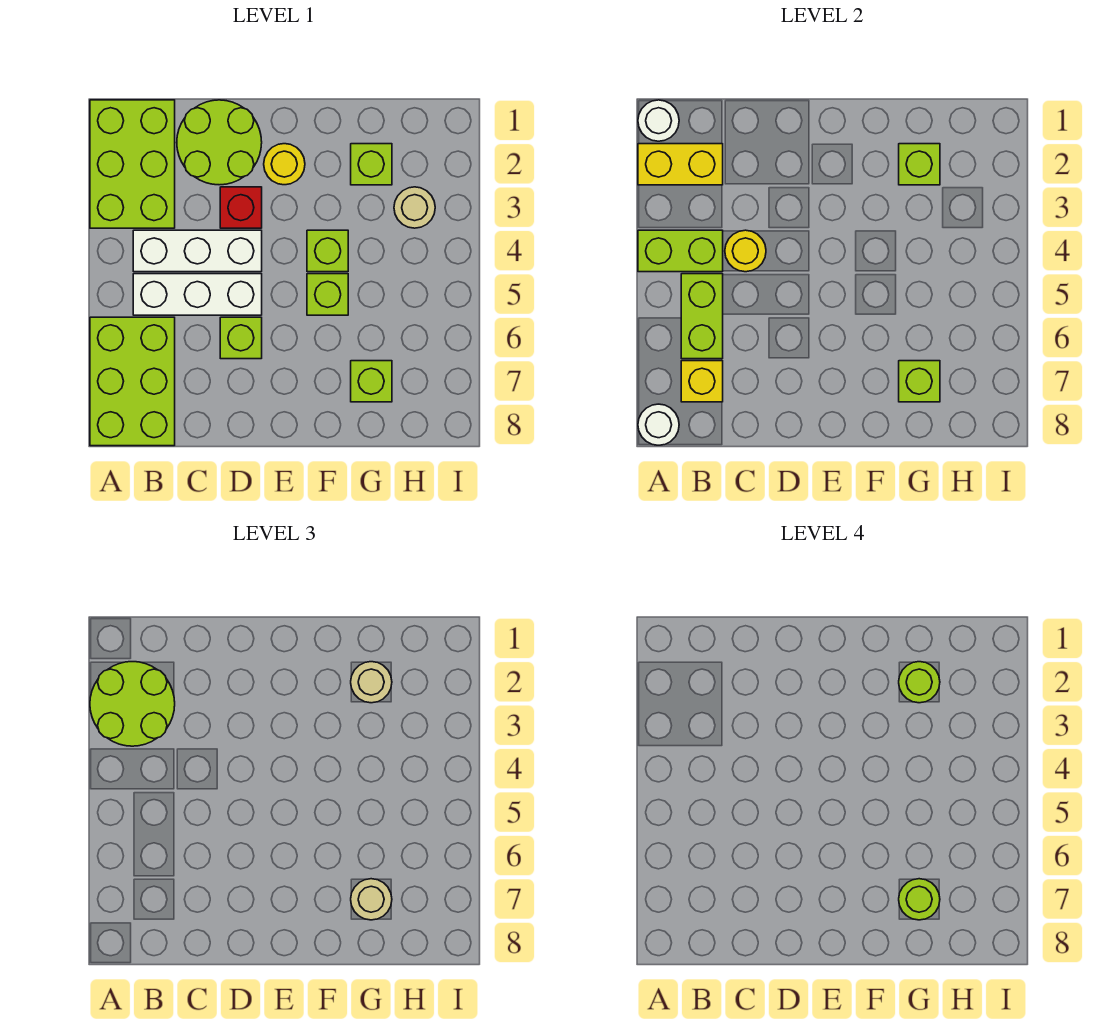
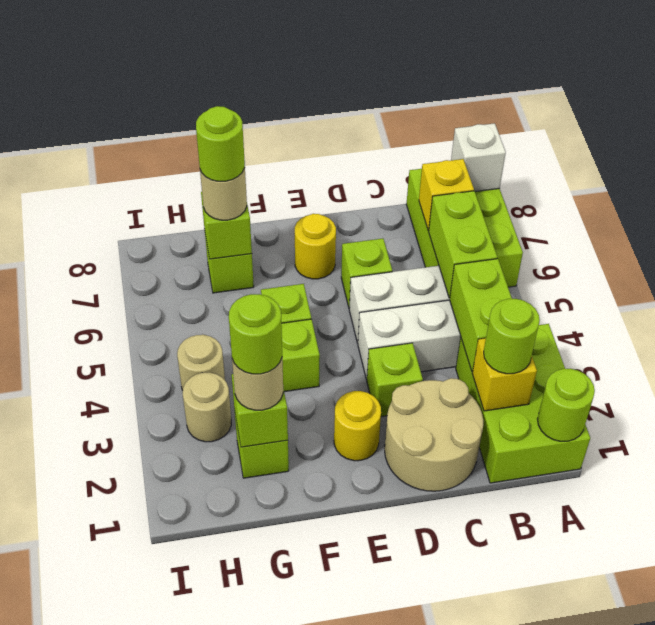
white round brick A1 level 2 -> lime round brick A1 level 2
yellow brick A2:B2 level 2 -> yellow brick B2 level 2
lime round brick A2:B3 level 3 -> lime round brick B2 level 3
lime brick A4:B4 level 2 -> lime brick B3:B4 level 2
white round brick A8 level 2 -> white brick A8 level 2
lime round brick C1:D2 level 1 -> tan round brick C1:D2 level 1
yellow round brick C4 level 2 -> yellow round brick E7 level 1
red brick D3 level 1 -> lime brick D3 level 1
none -> tan round brick H4 level 1

